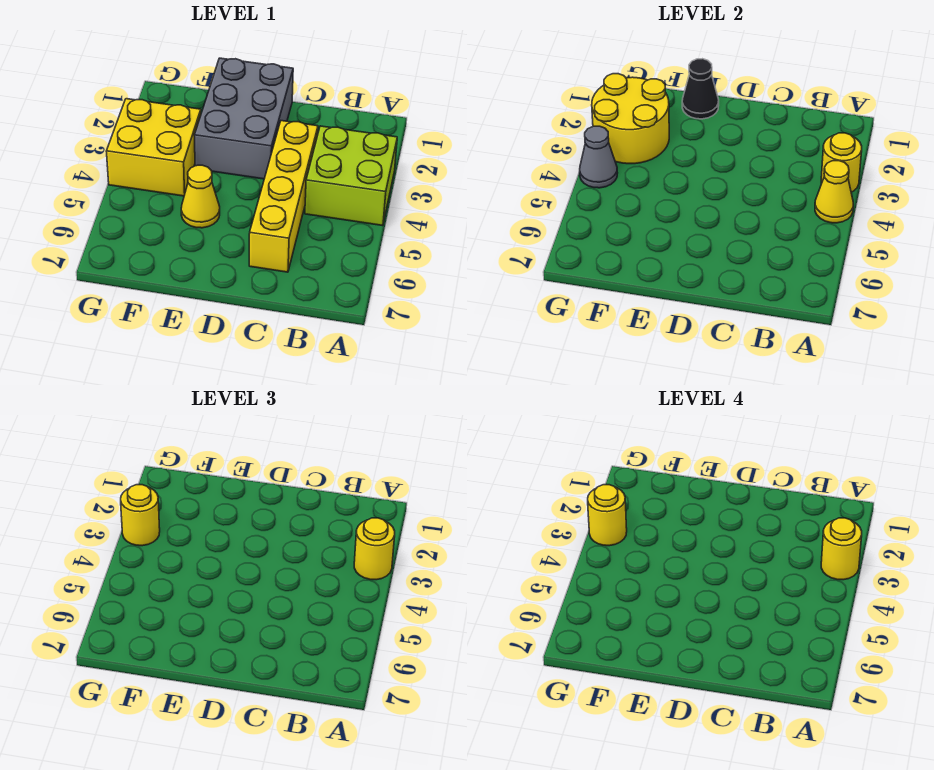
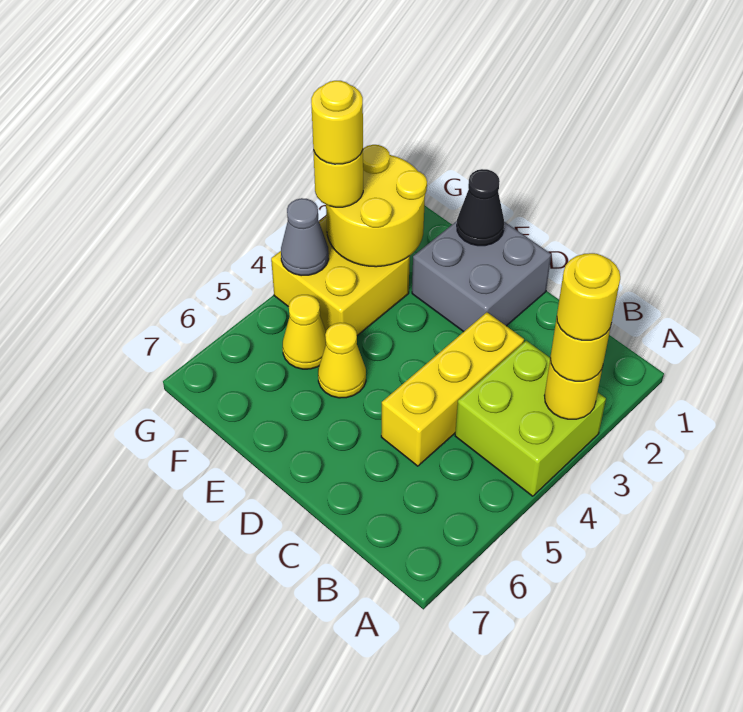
yellow cone A4 level 2 -> yellow cone F5 level 1
yellow brick C3:C6 level 1 -> yellow brick C3:C5 level 1
grey brick D1:E3 level 1 -> grey brick D1:E2 level 1

